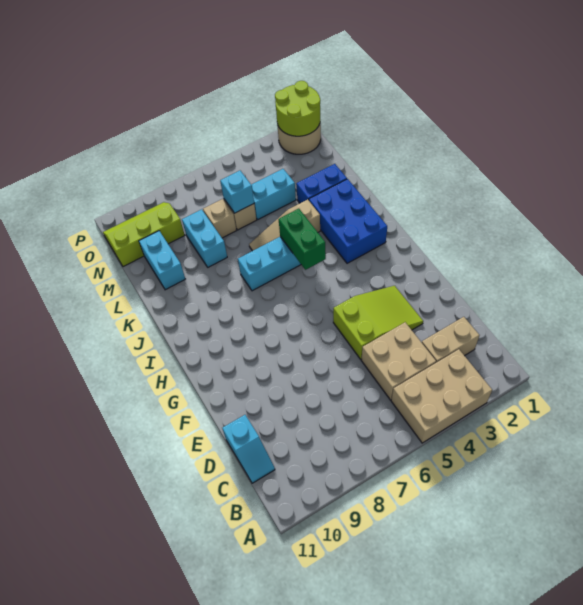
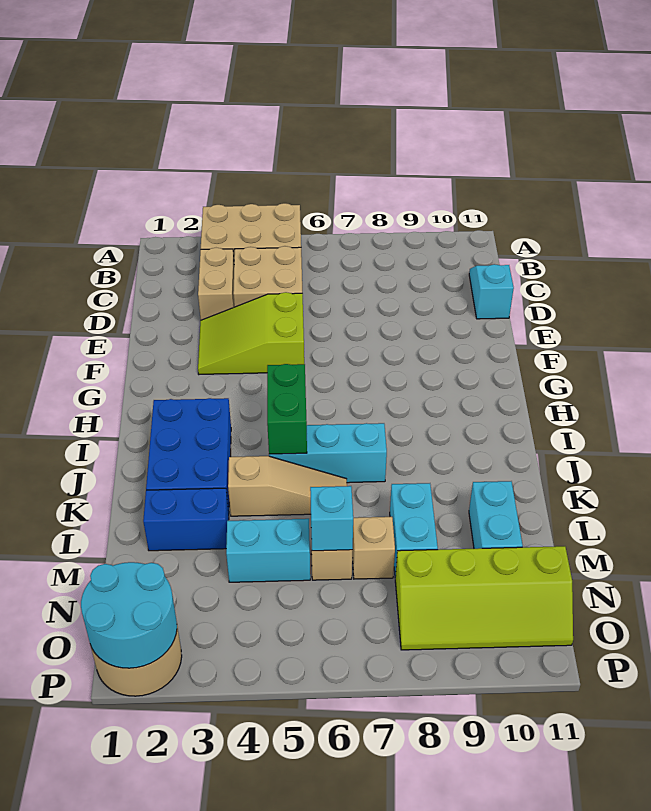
tan brick C2:C3 level 1 -> tan brick C3:D3 level 1
lime slope N9:O11 level 1 top N -> lime slope N8:O11 level 1 top N
lime round brick O1:P2 level 2 -> cyan round brick O1:P2 level 2

